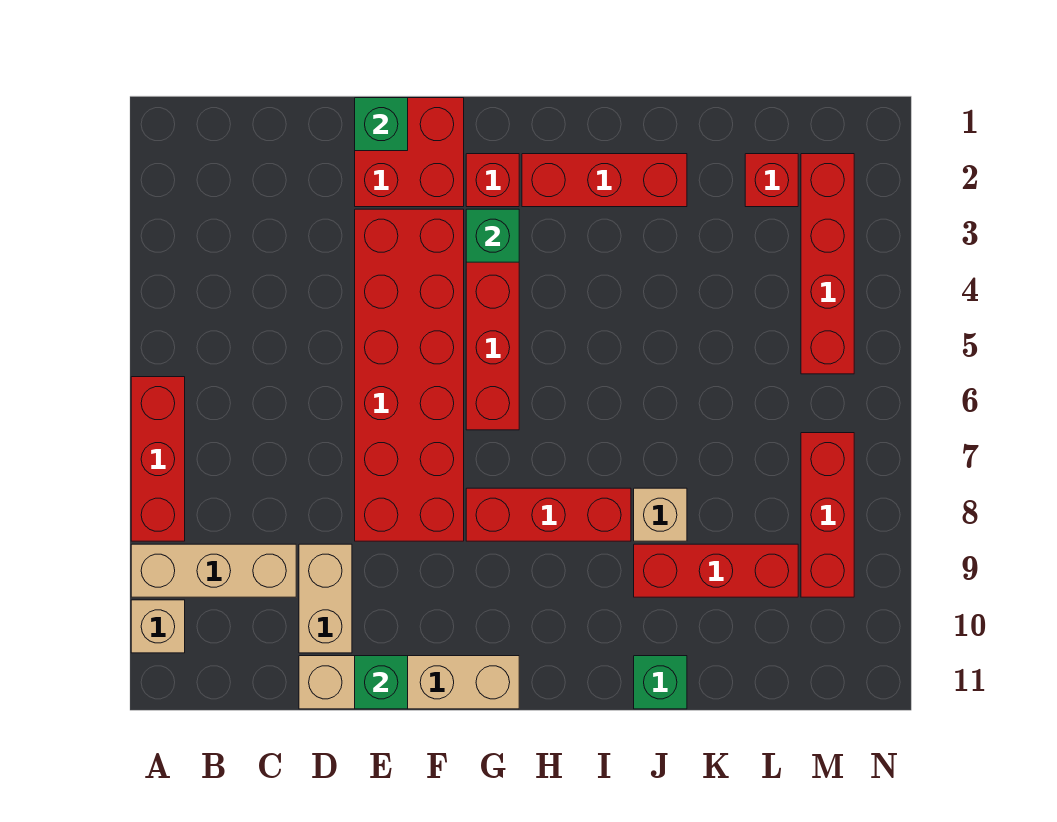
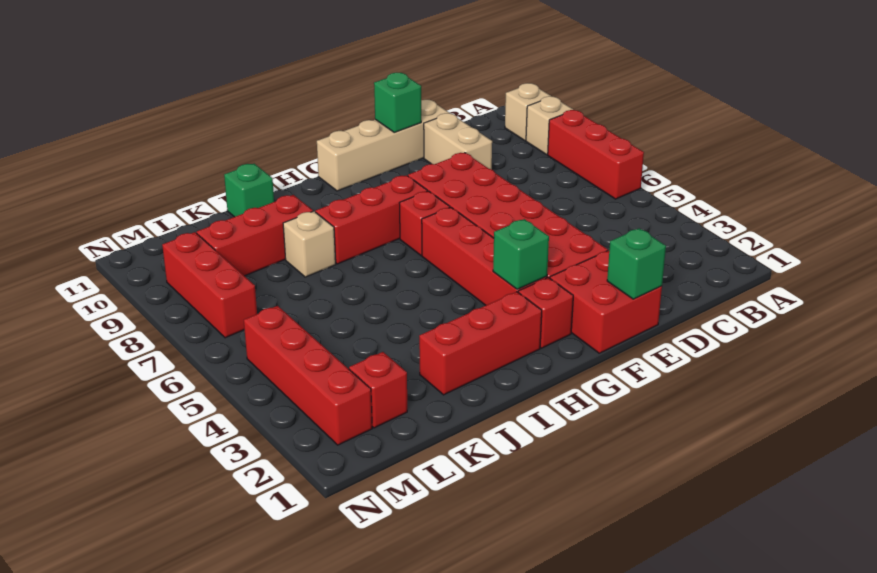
tan brick A9:C9 level 1 -> tan brick A9 level 1
none -> red brick G7 level 1

